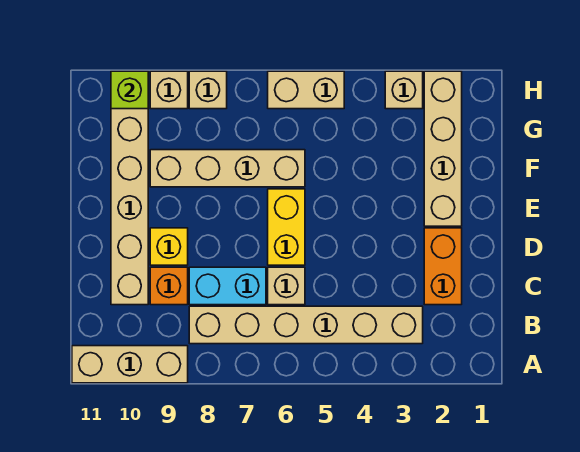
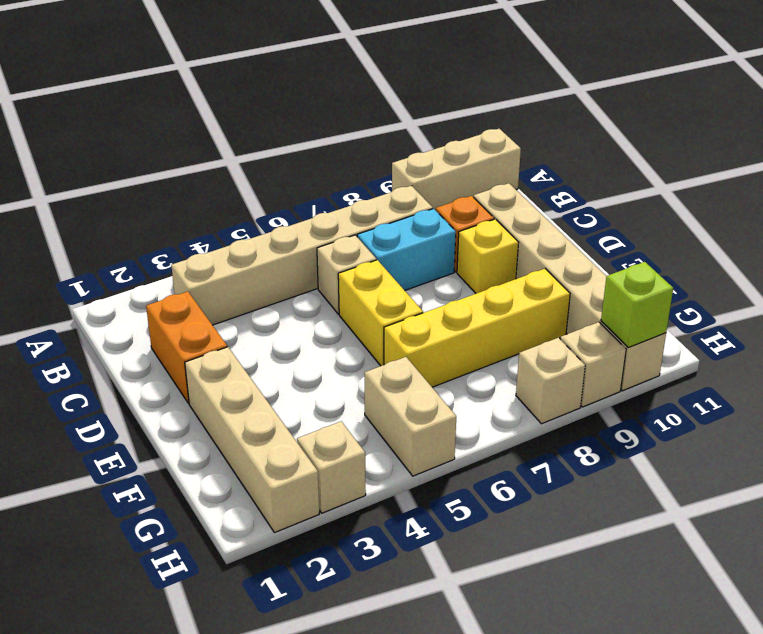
tan brick F6:F9 level 1 -> yellow brick F6:F9 level 1
tan brick H5:H6 level 1 -> tan brick G5:H5 level 1

